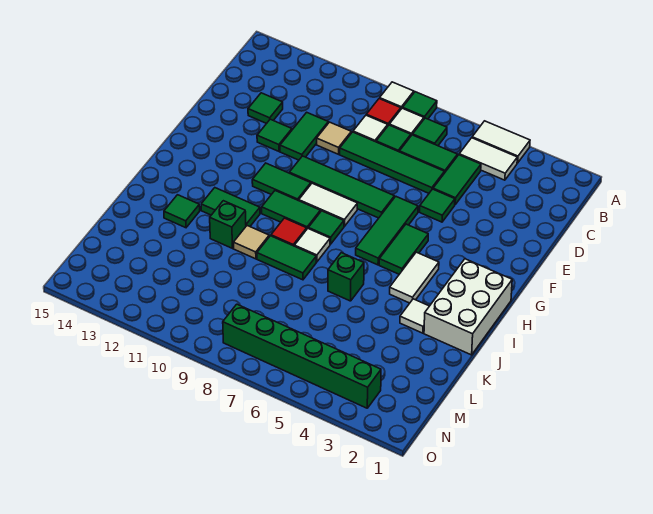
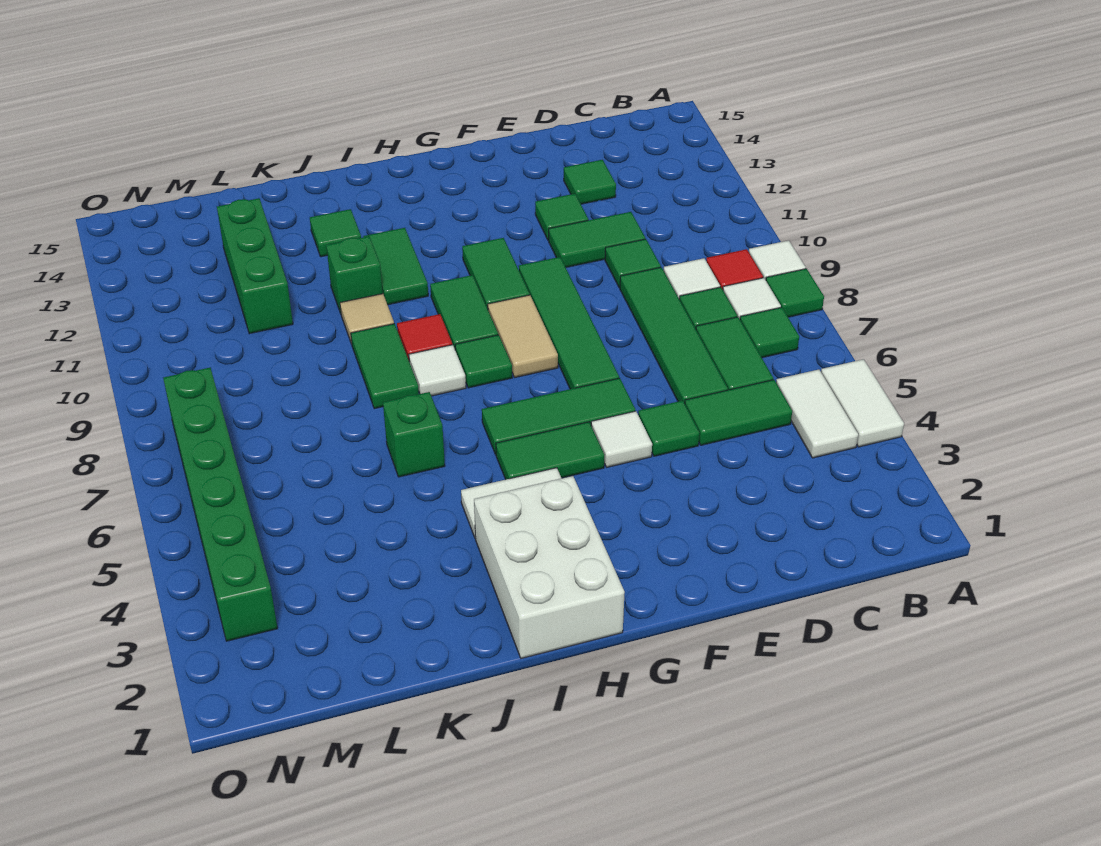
tan tile D10 level 1 -> green tile D10 level 1
white tile G8:G9 level 1 -> tan tile G8:G9 level 1
white brick H1:J2 level 1 -> white brick H1:I3 level 1
white tile J3 level 1 -> white tile F5 level 1
none -> green brick L11:L13 level 1

